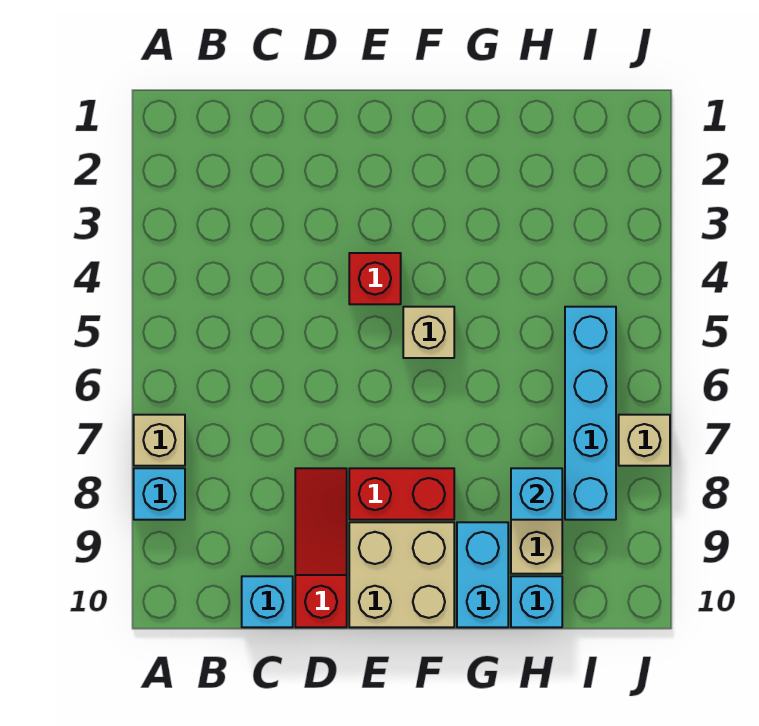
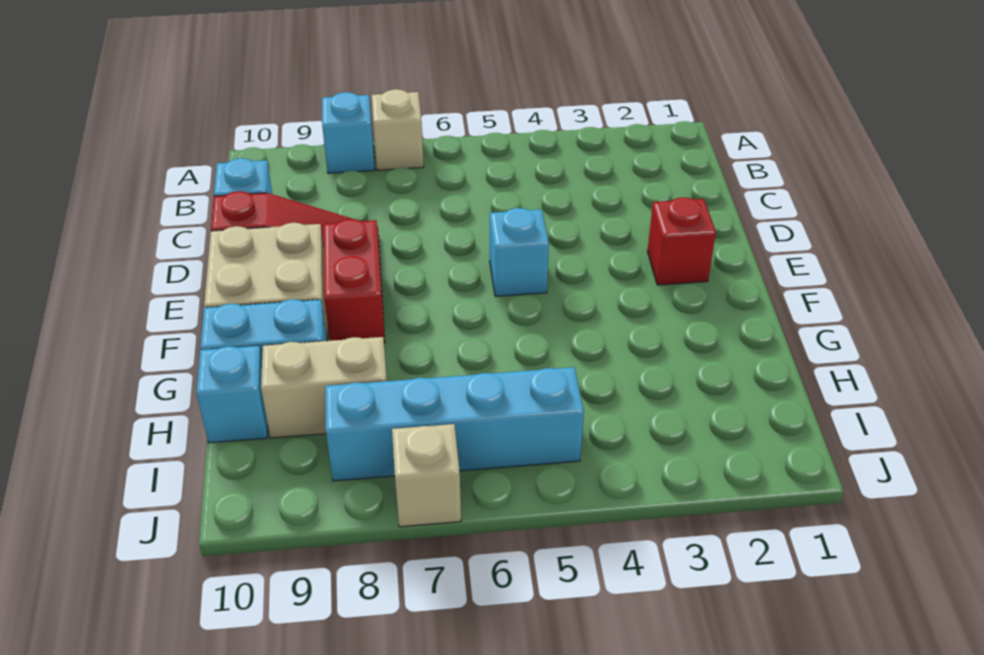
red brick E4 level 1 -> red brick E2 level 1
tan brick F5 level 1 -> none
cyan brick H8 level 2 -> cyan brick E5 level 1

